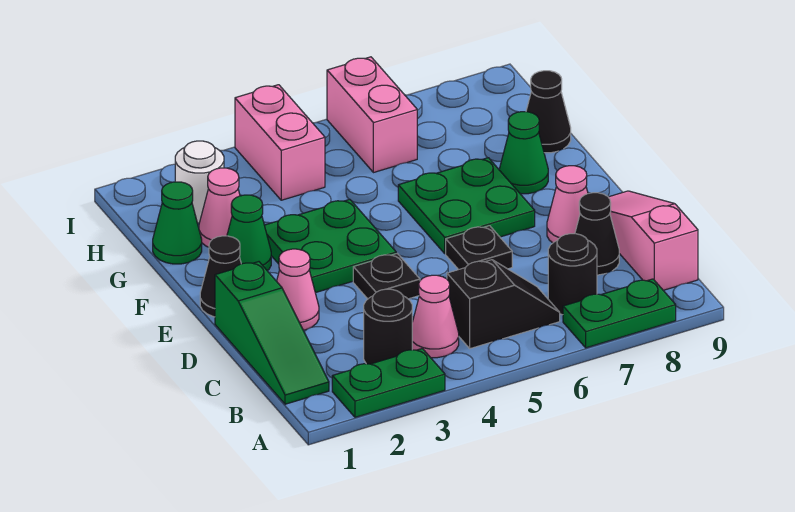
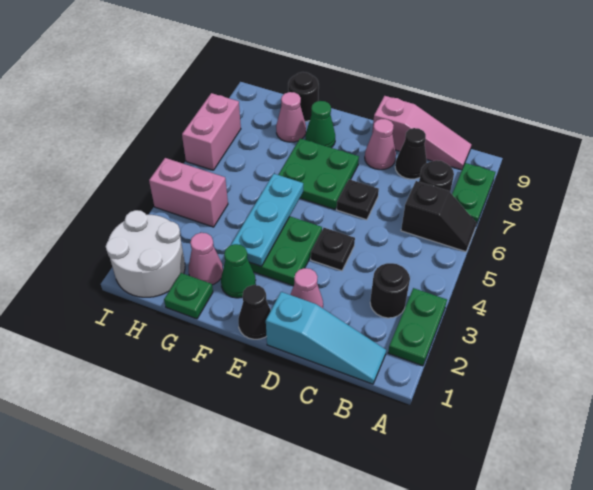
green slope B1:D1 level 1 top D -> cyan slope B1:D1 level 1 top D
pink cone B4 level 1 -> pink cone G8 level 1
black slope B5:B6 level 1 top 5 -> black slope A6:B6 level 1 top B
pink slope B9:D9 level 1 top B -> pink slope B9:D9 level 1 top D
none -> cyan plate F3:F5 level 2
green cone G1 level 1 -> green plate G1 level 1
black cone G9 level 1 -> black round brick G9 level 1
white round brick H2 level 1 -> white round brick H1:I2 level 1
pink brick H6:I6 level 1 -> pink brick I6:I7 level 1

